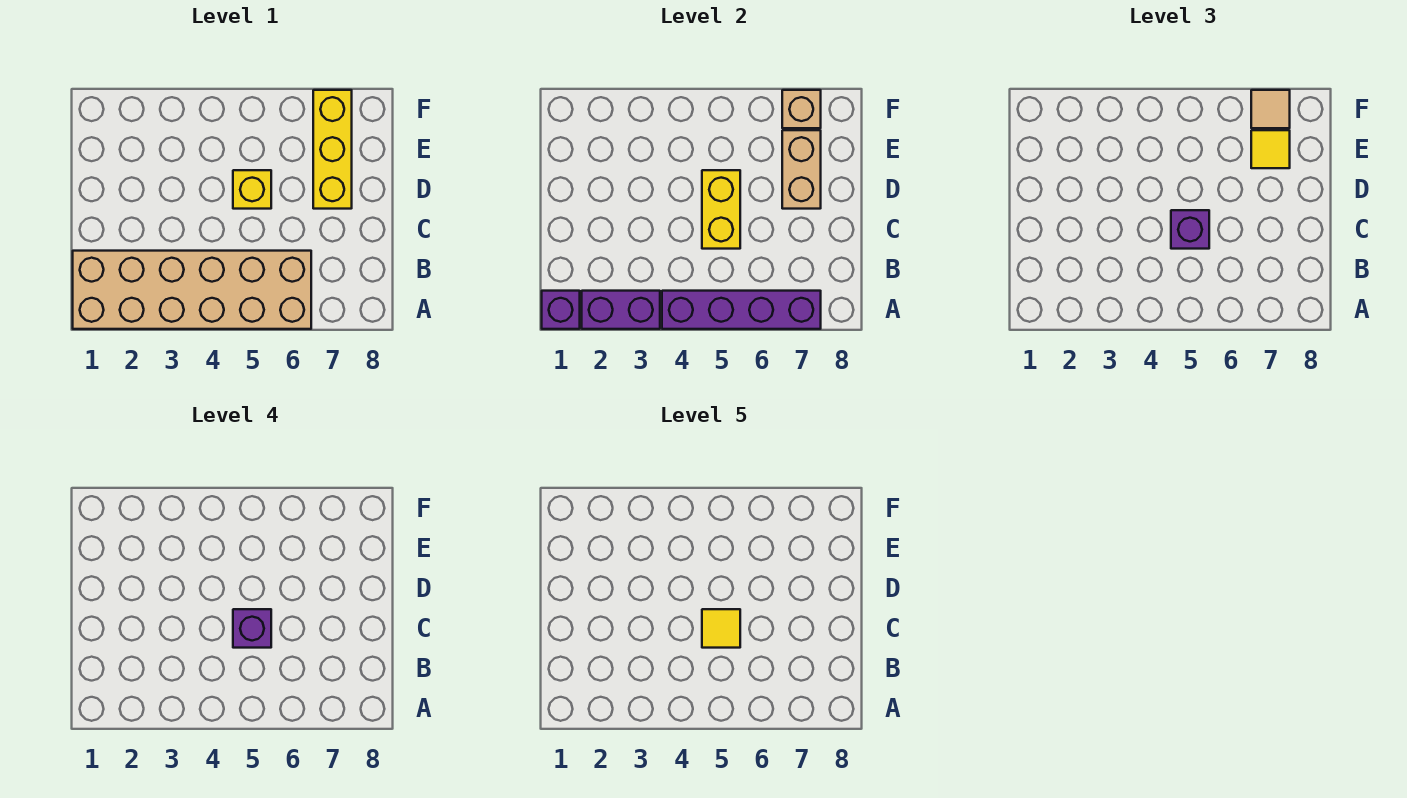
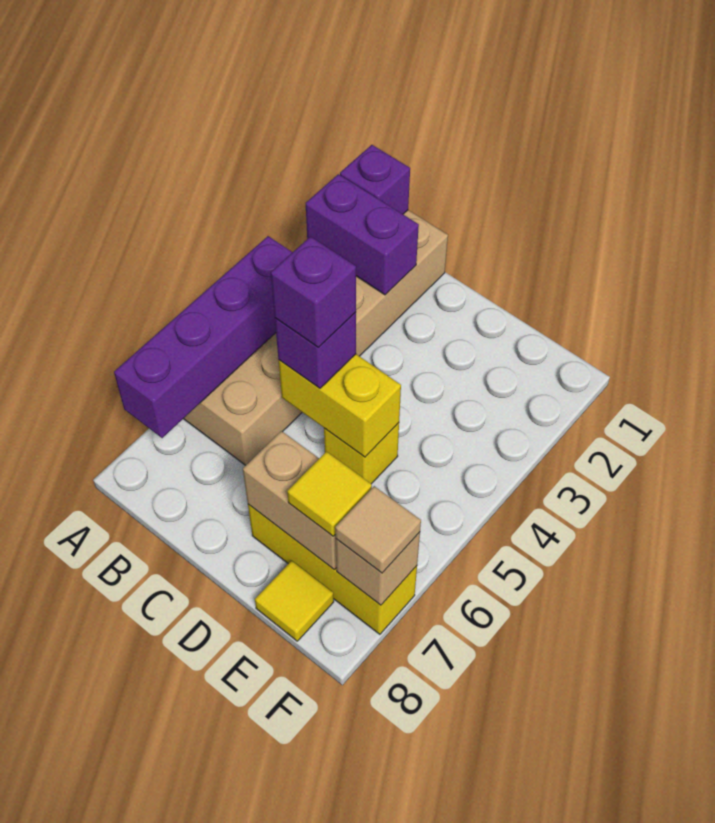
purple brick A2:A3 level 2 -> purple brick A2:B2 level 2
yellow tile C5 level 5 -> yellow tile E8 level 1

